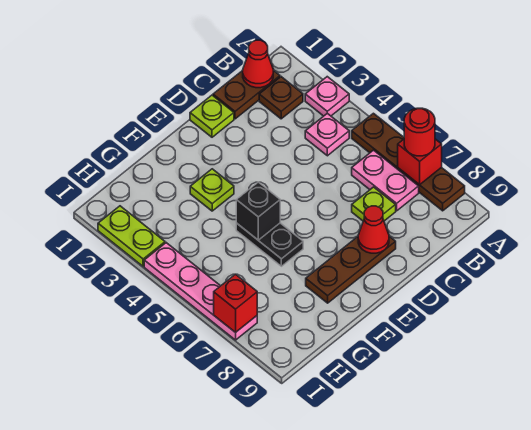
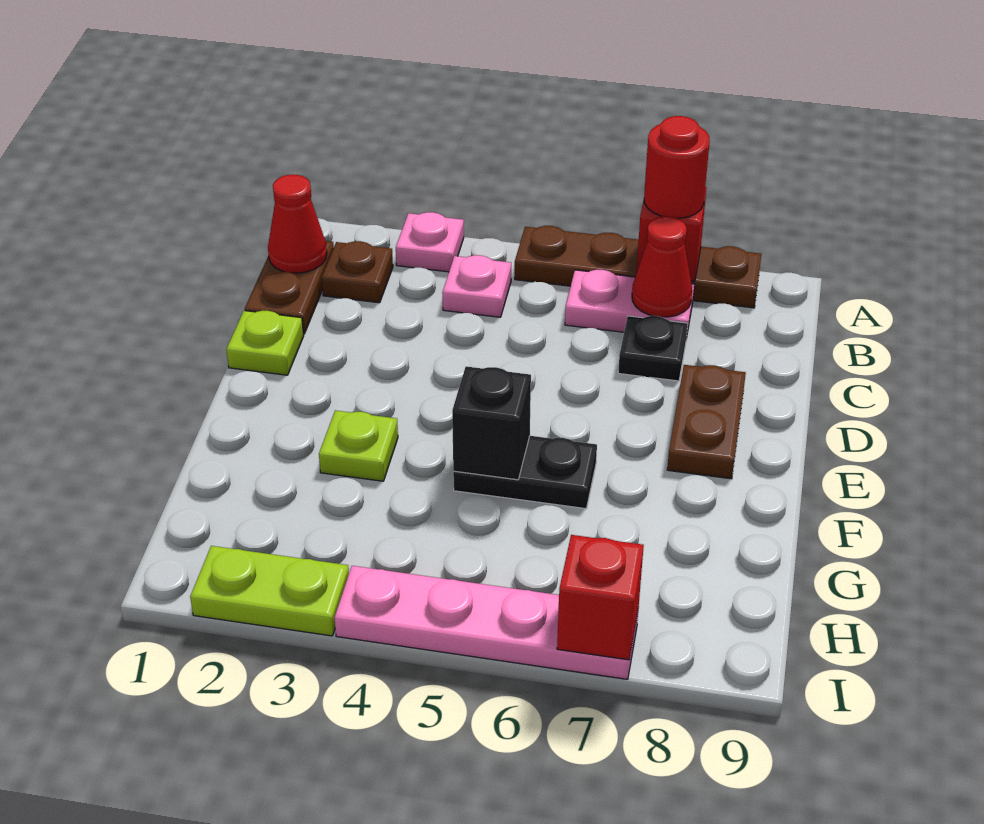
lime plate C7 level 1 -> black plate C7 level 1
brown plate D8:F8 level 1 -> brown plate D8:E8 level 1
red cone D8 level 2 -> red cone B7 level 2

